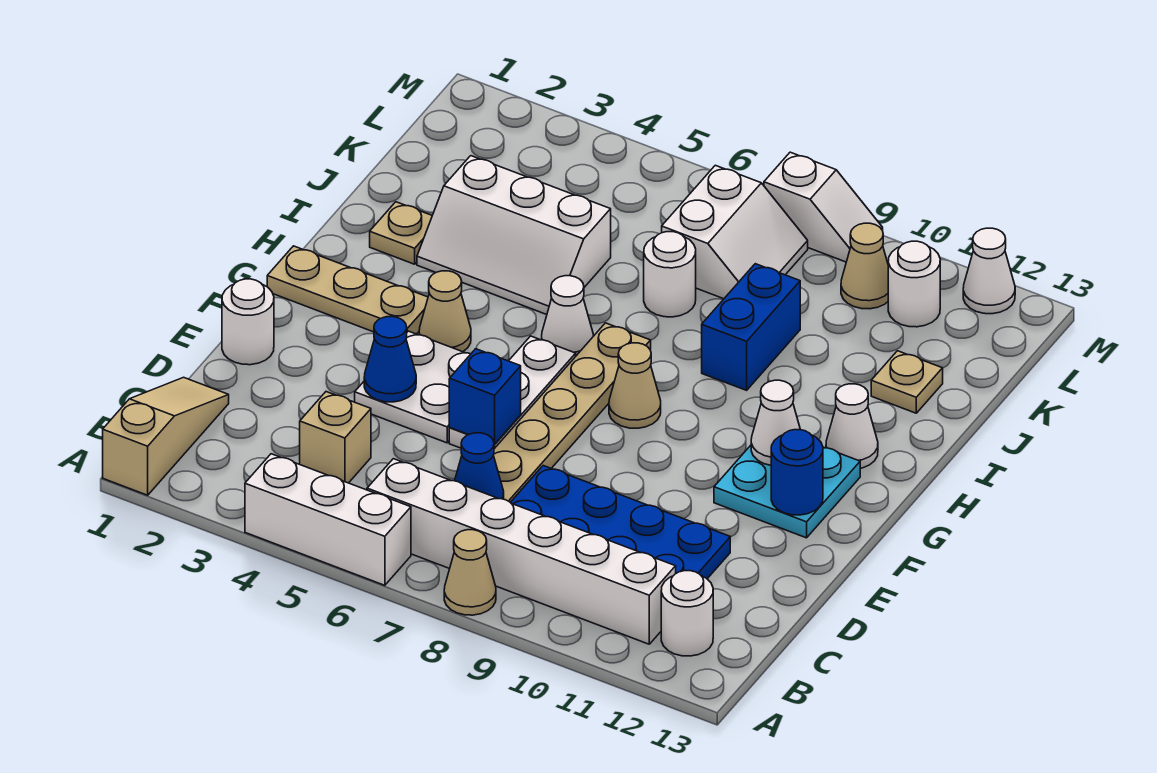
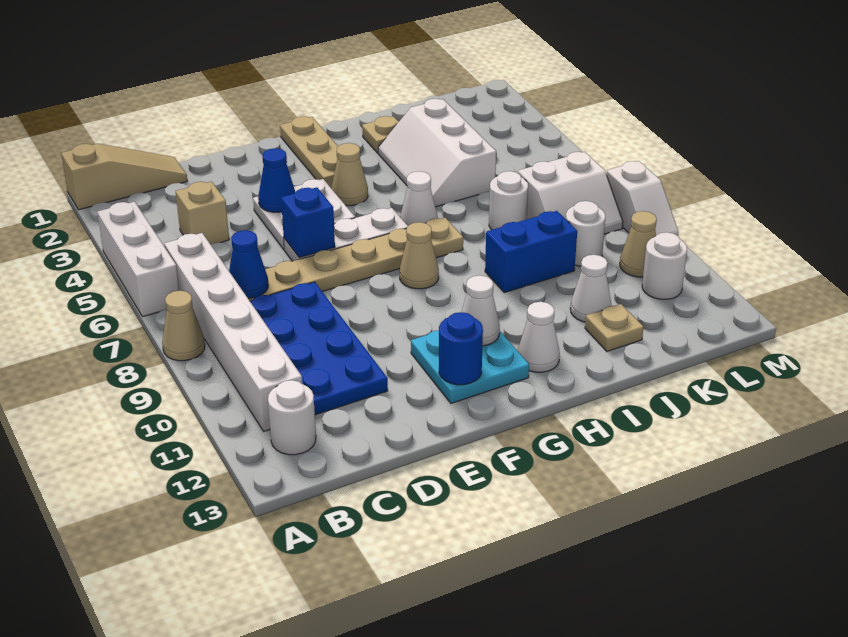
white round brick E1 level 1 -> white round brick K9 level 1
white cone M12 level 1 -> white cone J11 level 1

